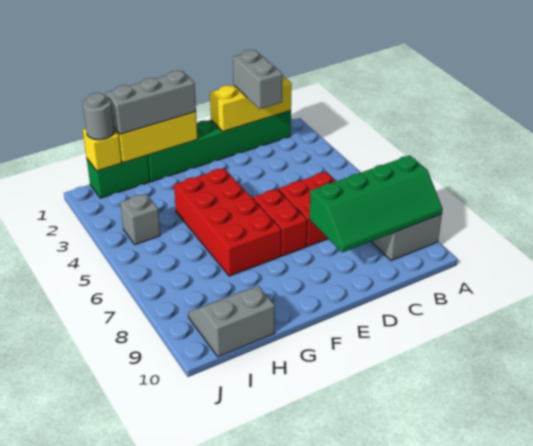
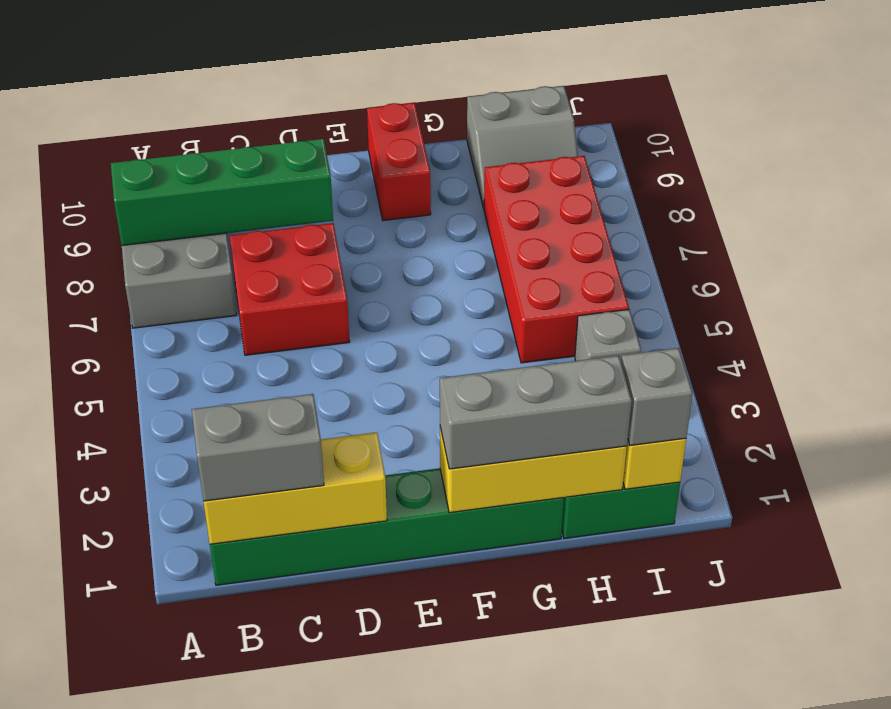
grey brick C1:C2 level 3 -> grey brick B1:C1 level 3
red brick E6:E7 level 1 -> red brick F9:F10 level 1
red brick F4:G7 level 1 -> red brick H5:I8 level 1
grey round brick I1 level 3 -> grey brick I1 level 3

